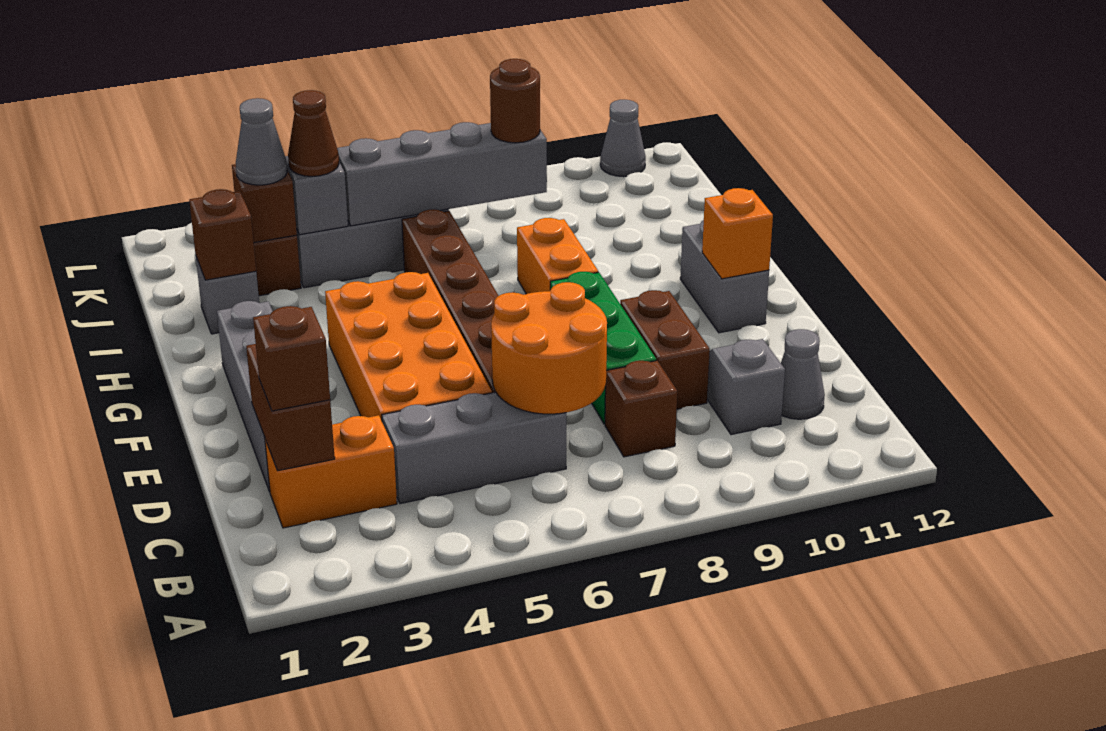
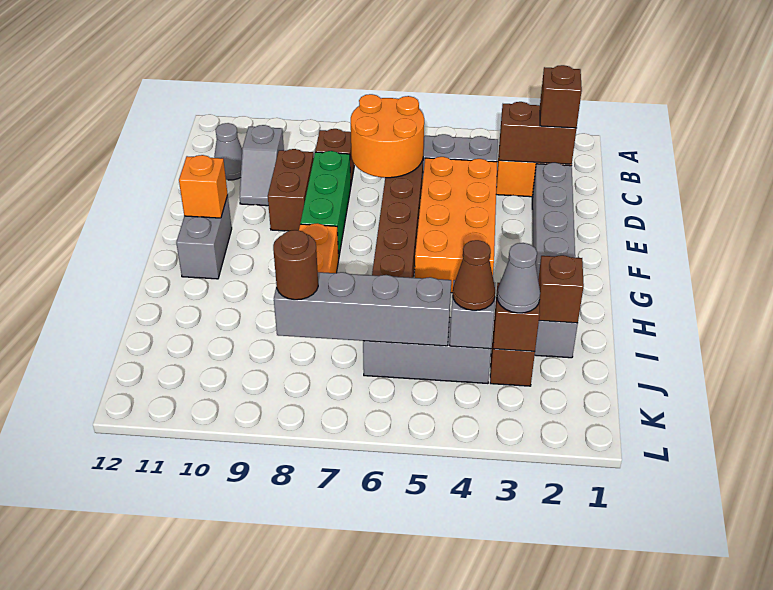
brown brick C2:D2 level 2 -> brown brick C2:C3 level 2
grey cone L11 level 1 -> none

